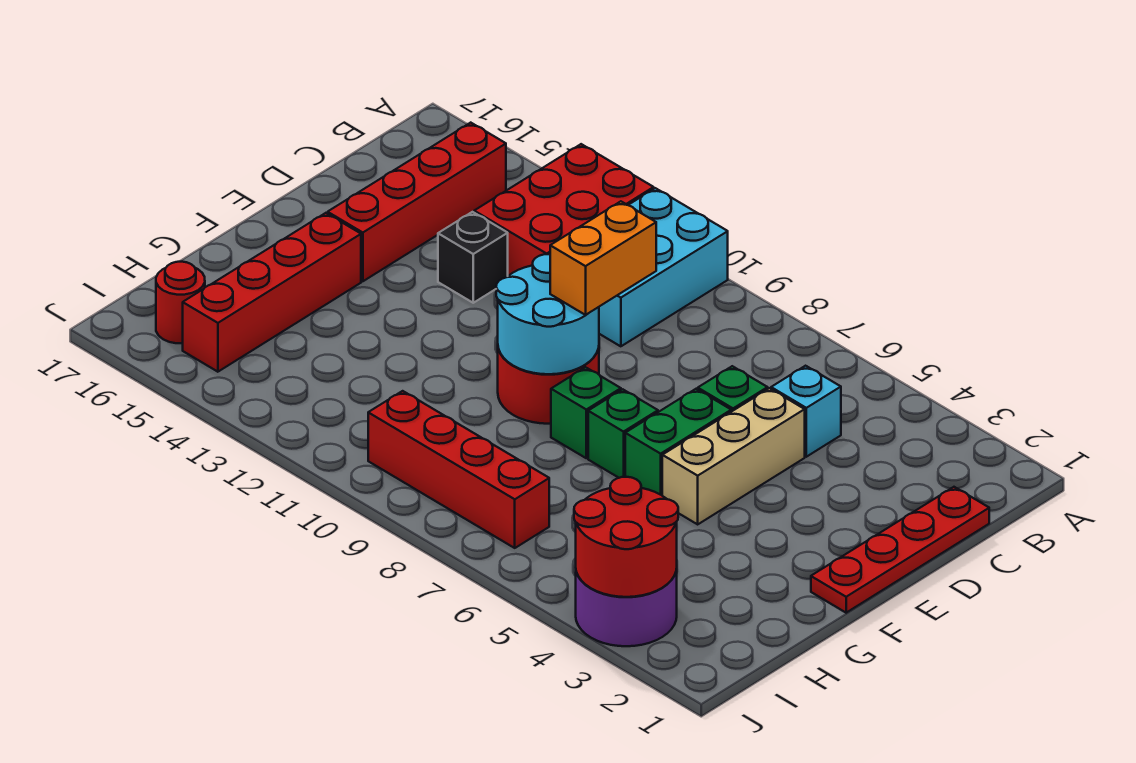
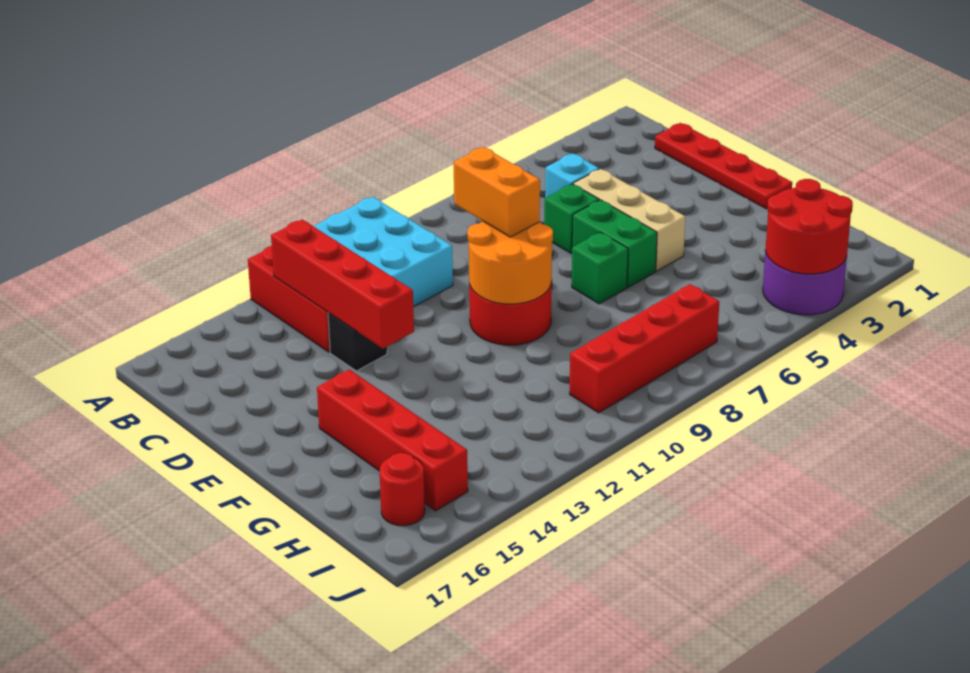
red brick B15:E15 level 1 -> red brick B13:E13 level 2
cyan round brick E9:F10 level 2 -> orange round brick E9:F10 level 2
green brick F8 level 1 -> none

